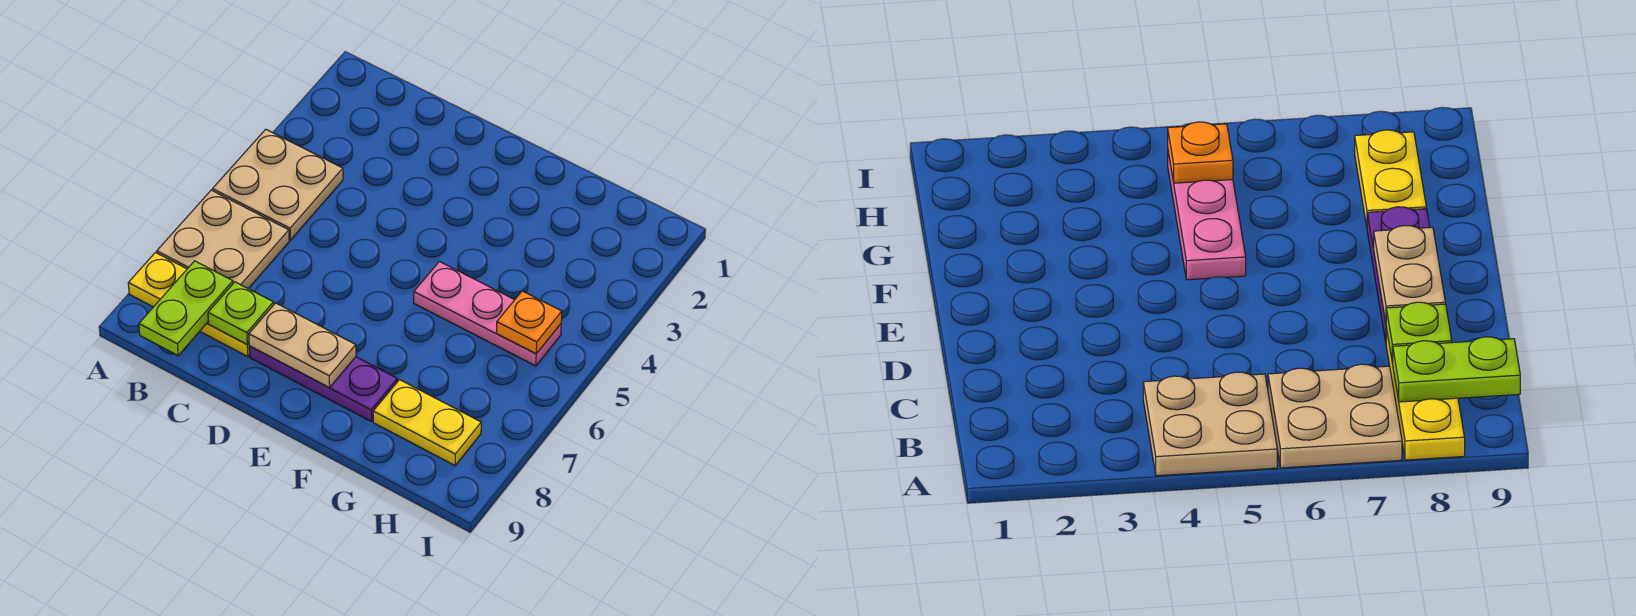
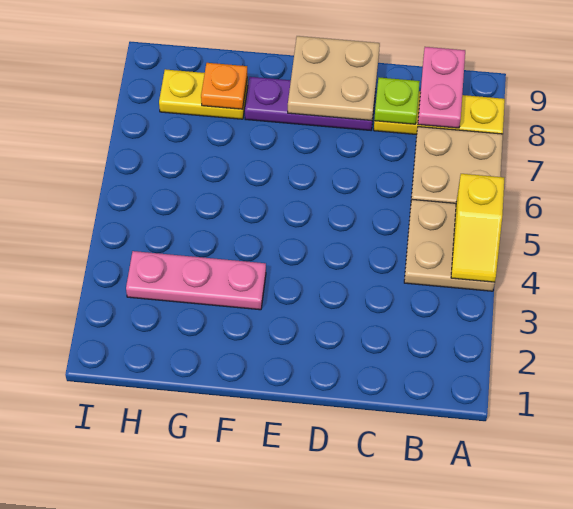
none -> yellow slope A4:A5 level 2 top 5
lime plate B8:B9 level 2 -> pink plate B8:B9 level 2
tan plate D8:E8 level 2 -> tan plate D8:E9 level 2
pink plate F5:H5 level 1 -> pink plate F3:H3 level 1
orange plate H5 level 2 -> orange plate G8 level 2

